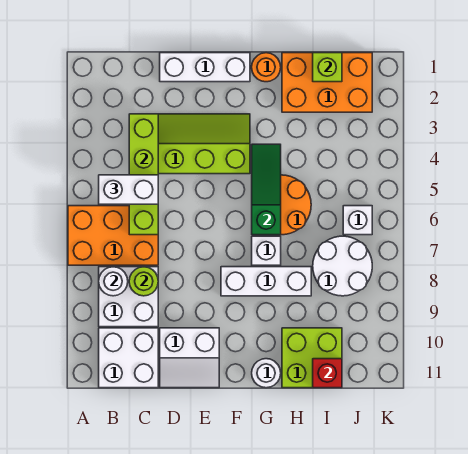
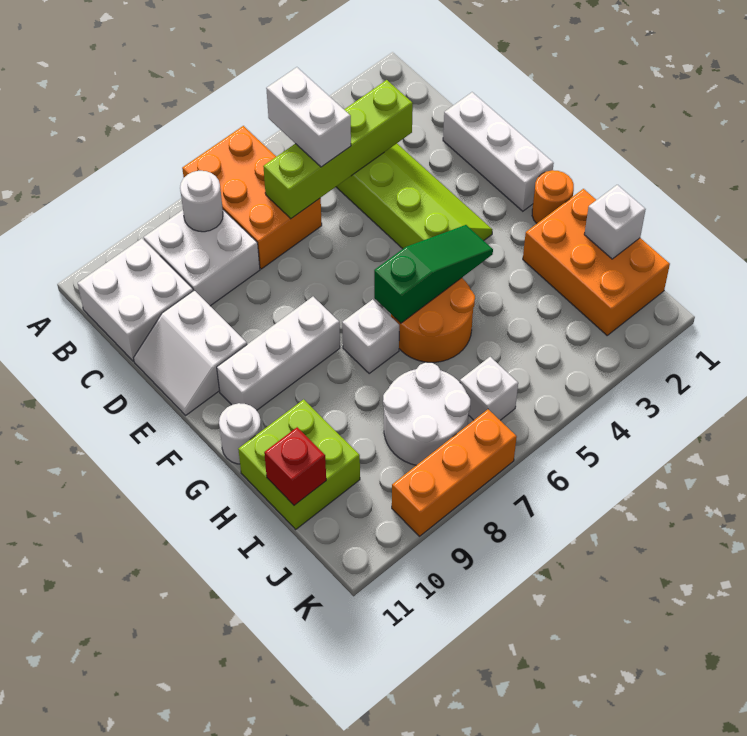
lime round brick C8 level 2 -> none
white brick F8:H8 level 1 -> white brick F8:F10 level 1
lime brick I1 level 2 -> white brick I1 level 2
none -> orange brick K7:K9 level 1

